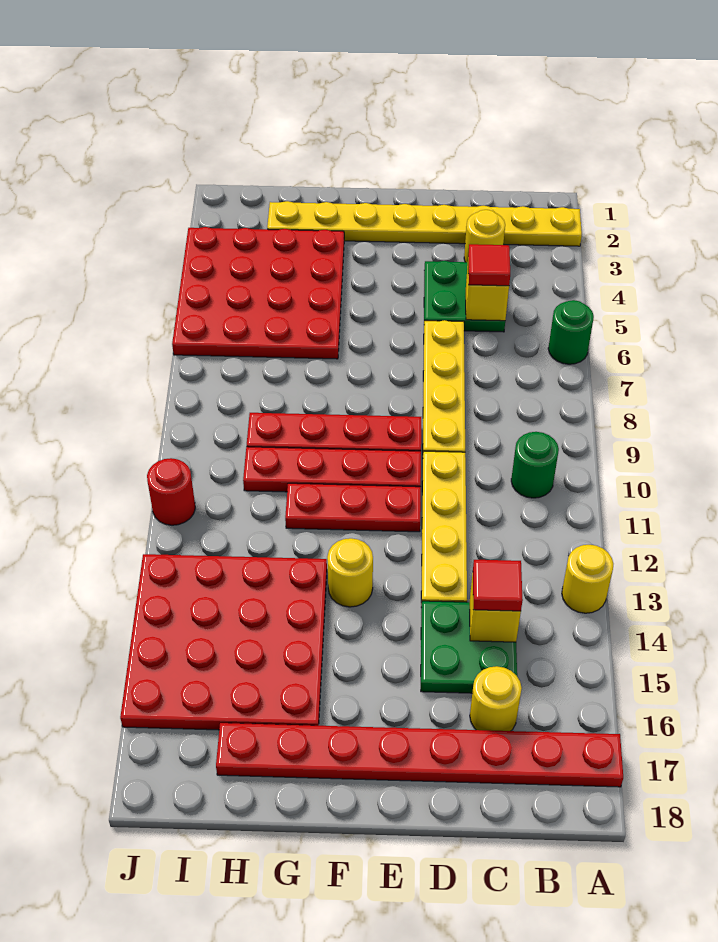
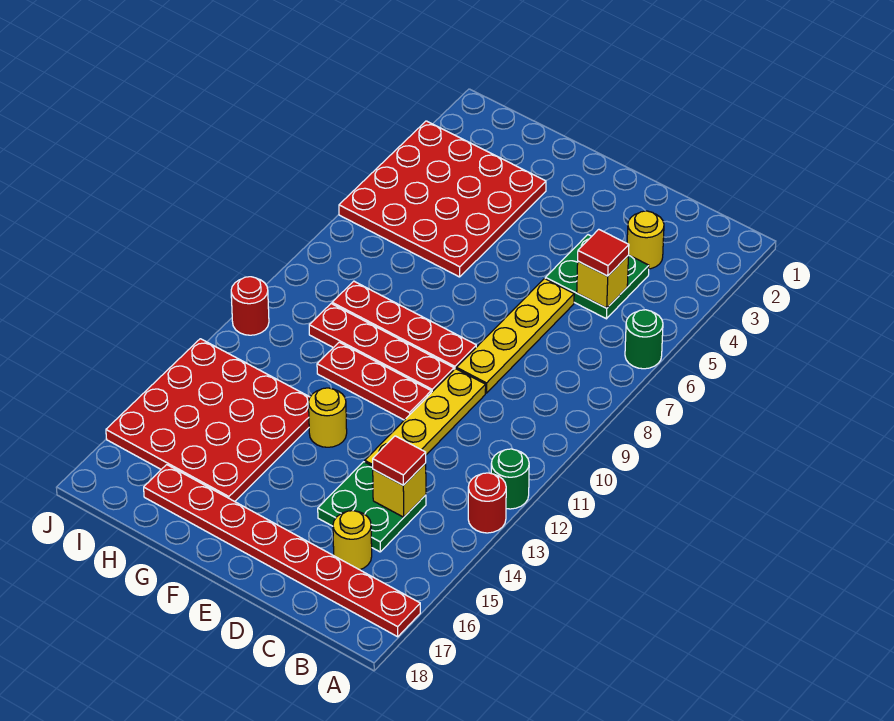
yellow plate A2:H2 level 1 -> none
yellow round brick A13 level 1 -> red round brick A13 level 1
green round brick B10 level 1 -> green round brick A12 level 1

